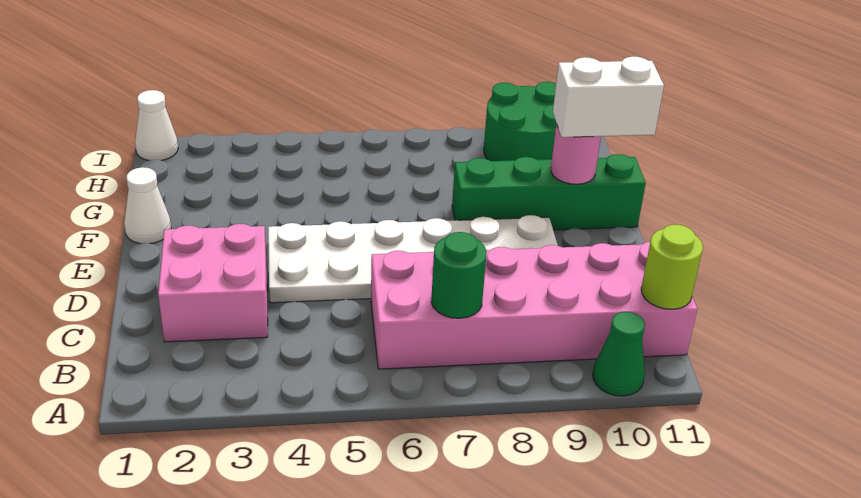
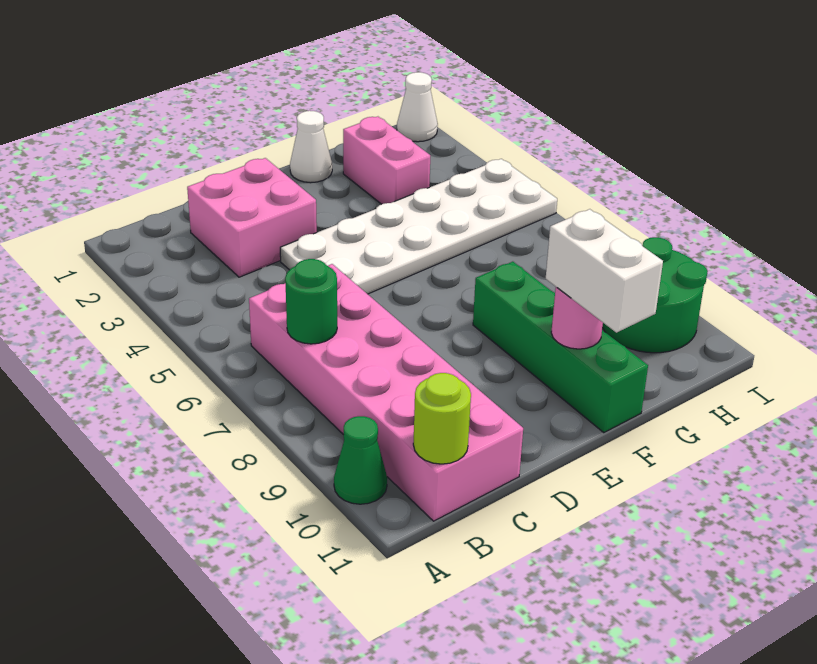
white plate D4:E9 level 1 -> white plate D4:I5 level 1
none -> pink brick G2:G3 level 1

